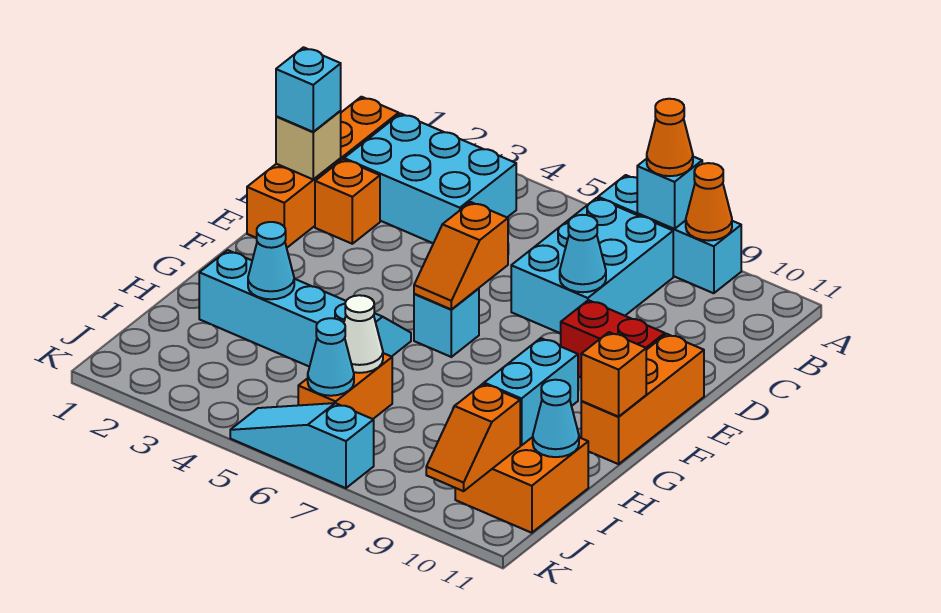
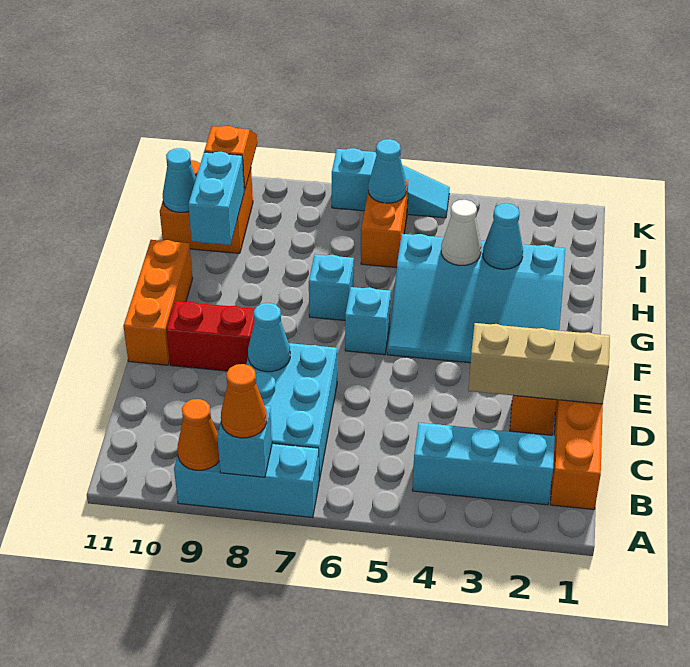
cyan brick B2:C4 level 1 -> cyan brick B2:B4 level 1
tan brick D1 level 2 -> tan brick D1:D3 level 2
cyan brick D1 level 3 -> cyan brick G7 level 1
orange slope E6:F6 level 2 top E -> none
cyan slope G2:H5 level 1 top H -> cyan slope F2:H5 level 1 top H
orange brick G11 level 2 -> none
white cone I6 level 2 -> white cone H4 level 2

